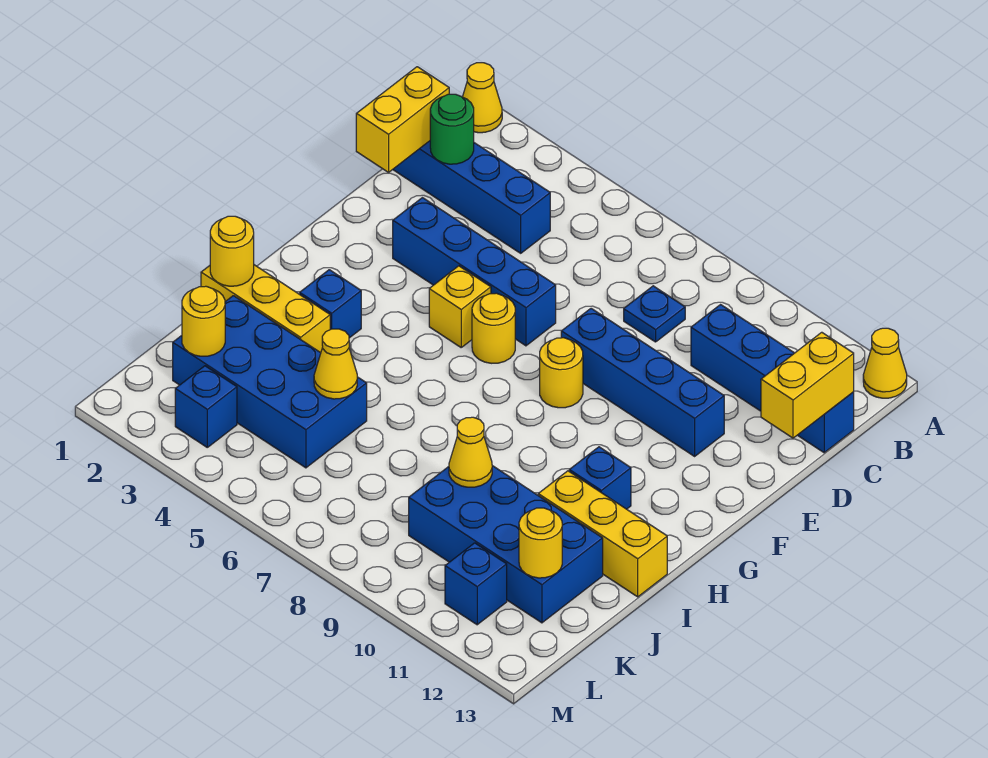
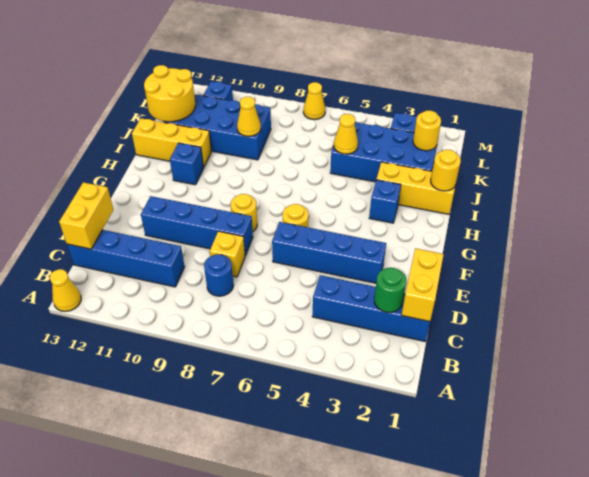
yellow cone A1 level 1 -> yellow cone M7 level 1
blue plate C8 level 1 -> blue round brick C8 level 1
yellow brick F5 level 1 -> yellow brick D8 level 1
yellow round brick K12 level 2 -> yellow round brick J12:K13 level 2

